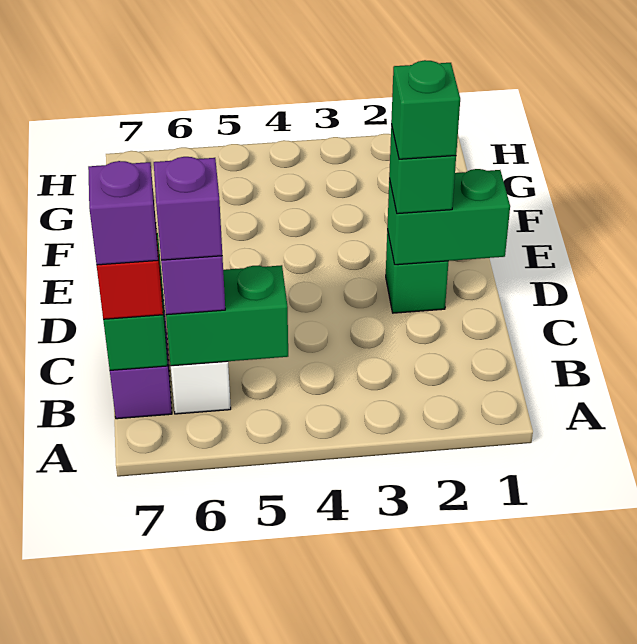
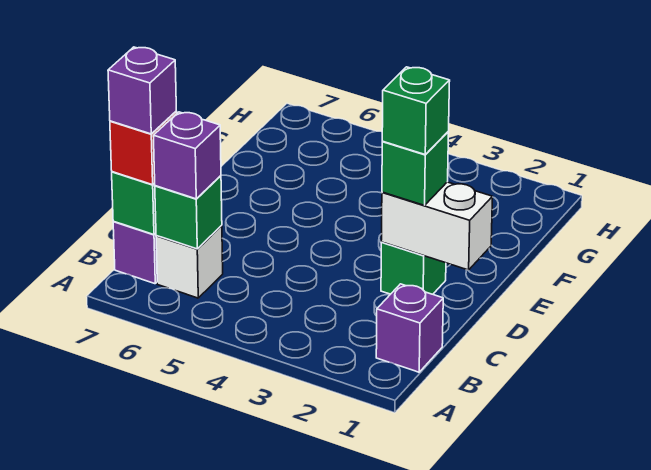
green brick B5:B6 level 2 -> green brick B6 level 2
purple brick B6 level 4 -> purple brick B1 level 1
green brick D1:D2 level 2 -> white brick D1:D2 level 2

